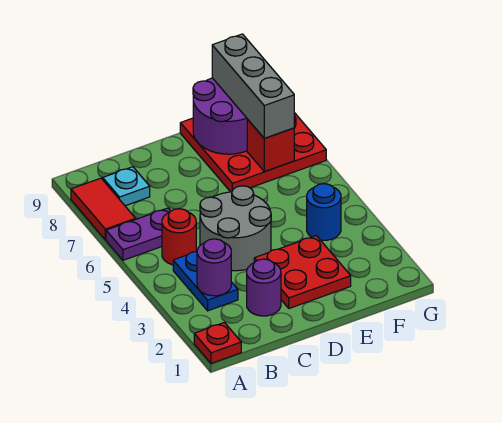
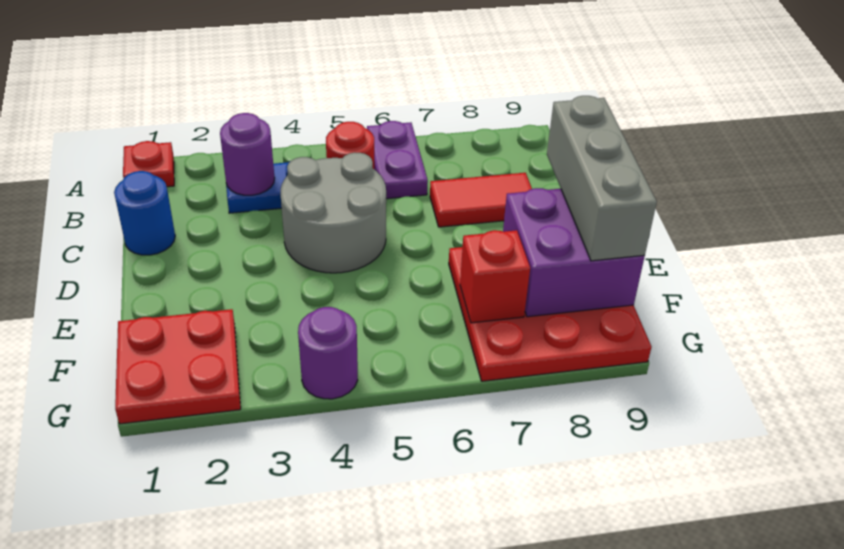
red tile A7:A8 level 1 -> red tile C7:C8 level 1
cyan plate B8 level 1 -> none
purple round brick C2 level 1 -> purple round brick G4 level 1
red plate D2:E3 level 1 -> red plate F1:G2 level 1
purple round brick E8:F9 level 2 -> purple brick E8:F9 level 2
blue round brick F4 level 1 -> blue round brick C1 level 1
grey brick F7:F9 level 3 -> grey brick D9:F9 level 3

